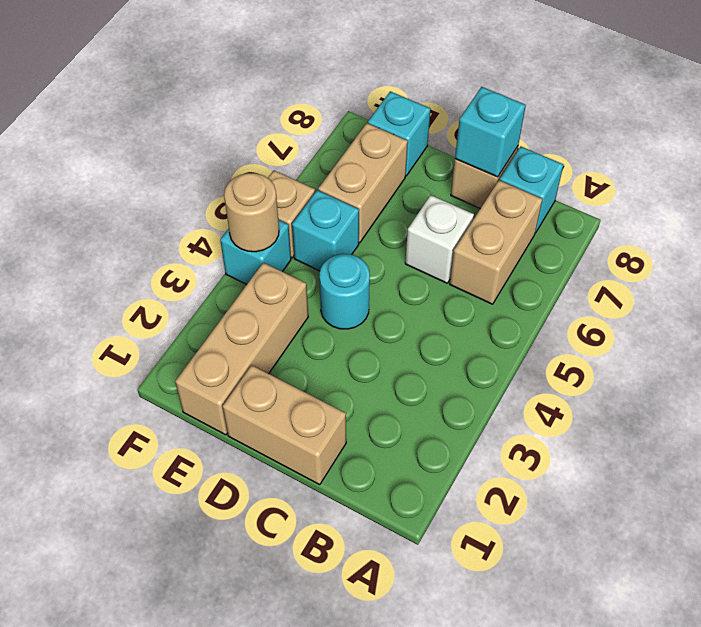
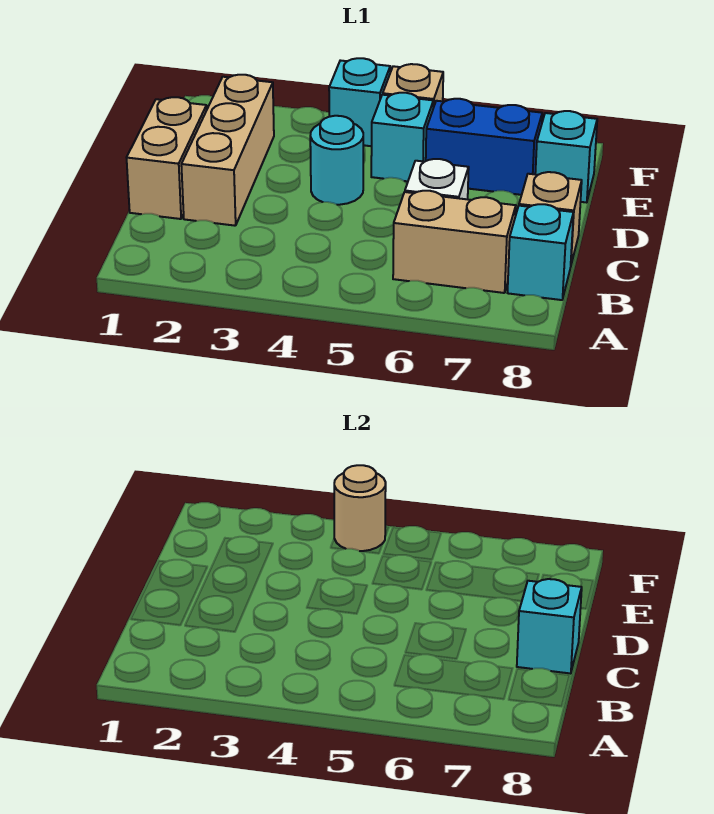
tan brick E1:E3 level 1 -> tan brick C2:E2 level 1
tan brick E6:E7 level 1 -> blue brick E6:E7 level 1

